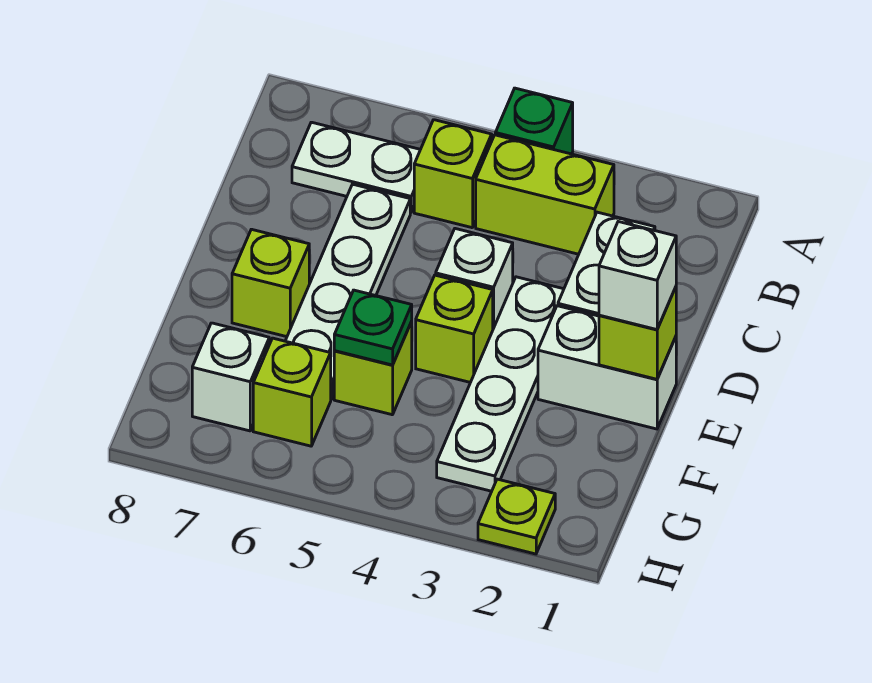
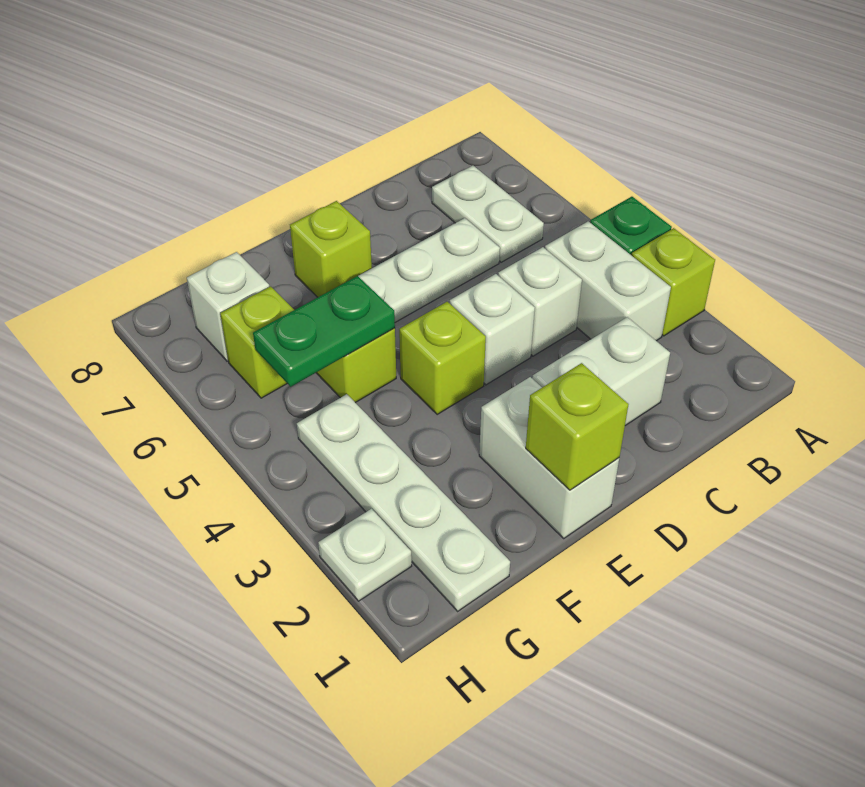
lime brick B3:B4 level 1 -> white brick B3:B4 level 1
lime brick B5 level 1 -> lime brick A3 level 1
white plate D3:G3 level 1 -> white plate G1:G4 level 1
white brick E1 level 3 -> white brick C4 level 1
green plate F5 level 2 -> green plate F5:G5 level 2
lime plate H2 level 1 -> white plate H2 level 1

